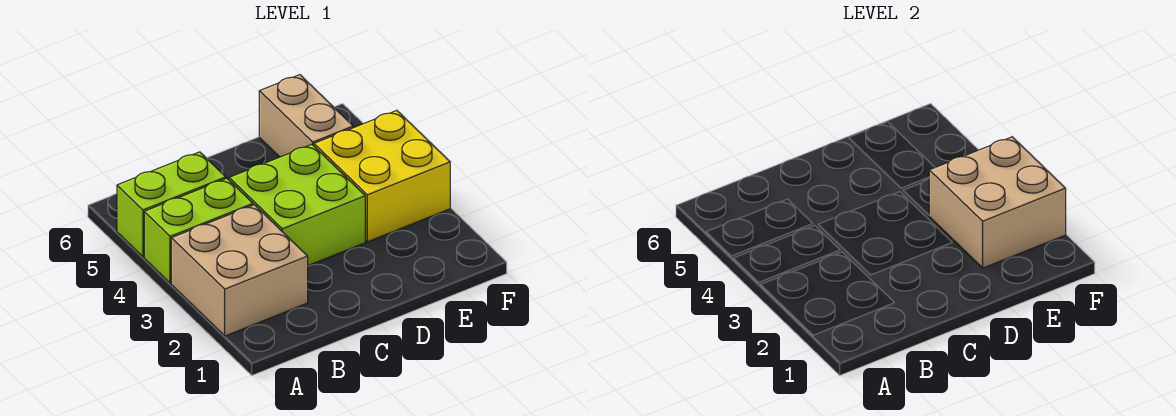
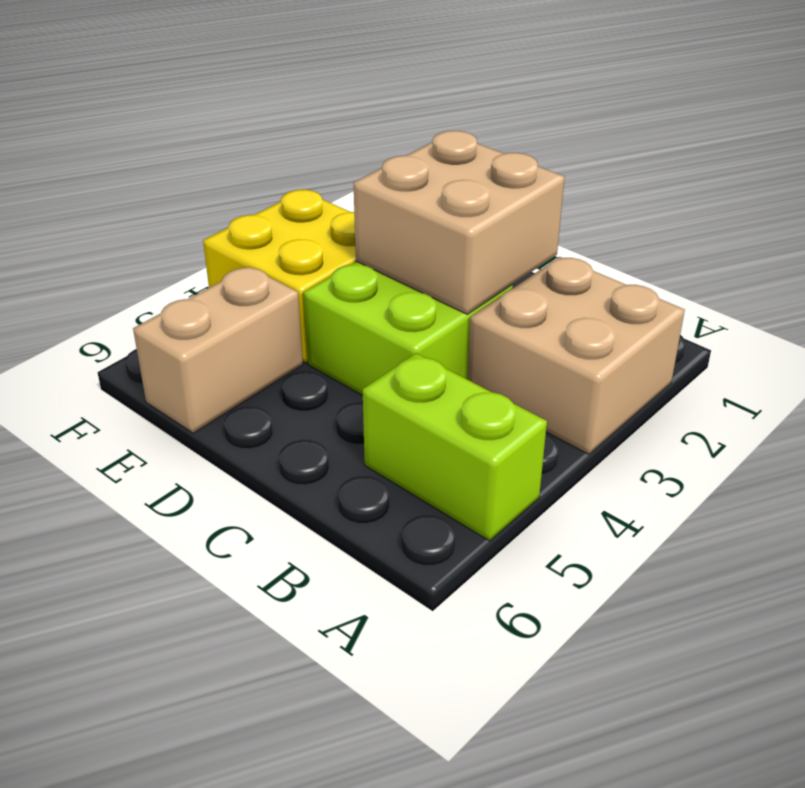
lime brick A4:B4 level 1 -> none
tan brick E2:F3 level 2 -> tan brick C2:D3 level 2

